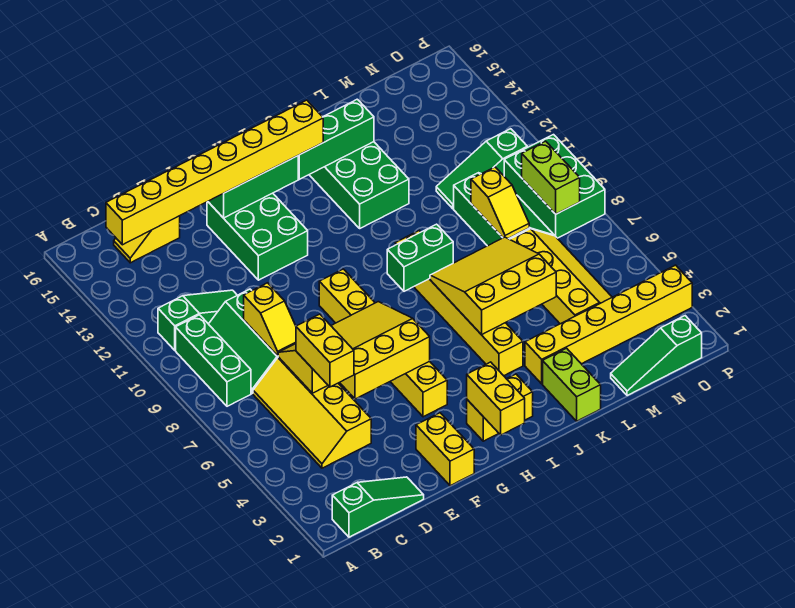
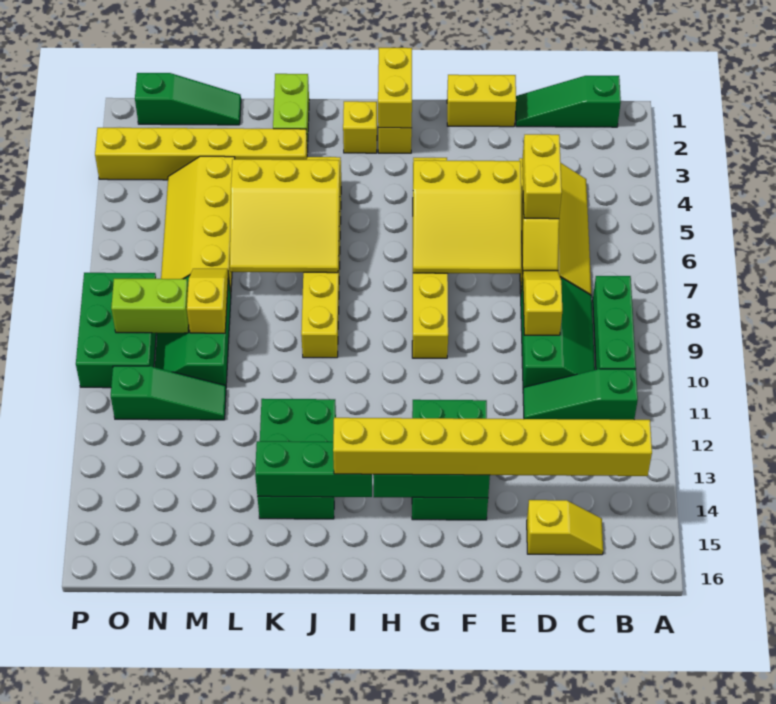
yellow brick F1:F2 level 1 -> yellow brick E1:F1 level 1
green brick I8:J8 level 2 -> none
lime brick O8:O9 level 2 -> lime brick N9:O9 level 2

